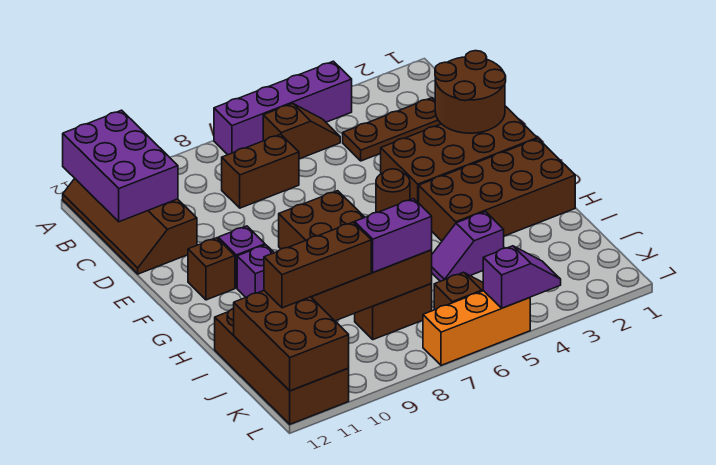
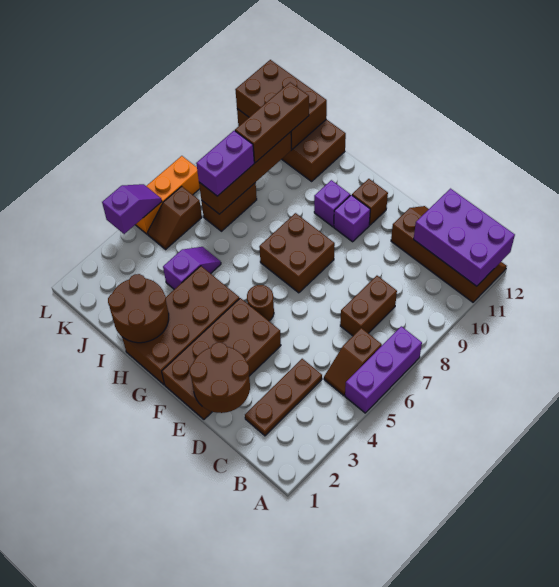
purple brick A4:A7 level 1 -> purple brick A5:A7 level 1
none -> brown round brick H1:I2 level 2
purple slope L4:L5 level 2 top 5 -> purple slope L4:L5 level 2 top 4

